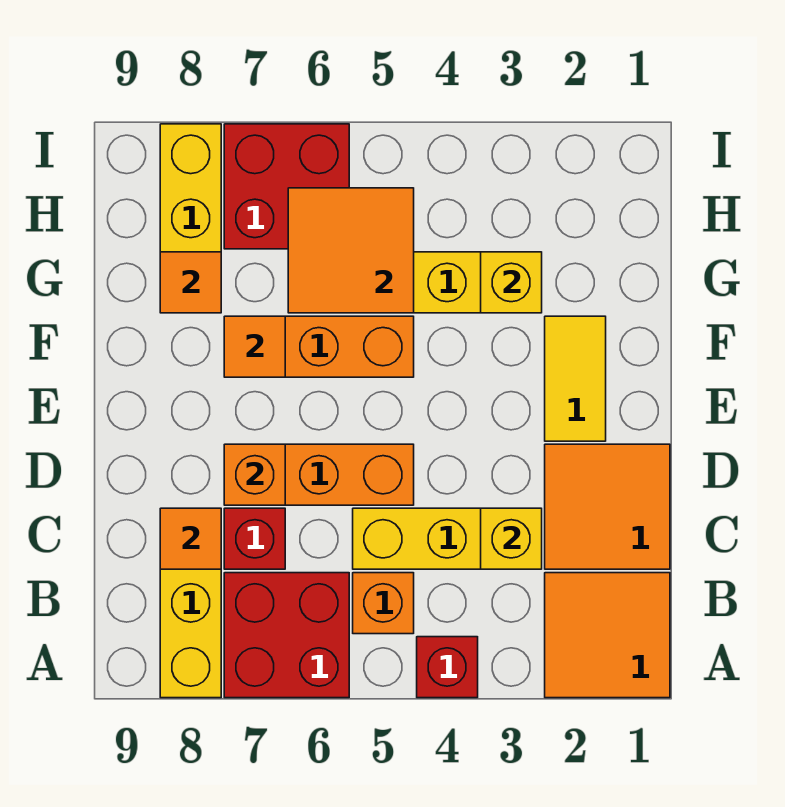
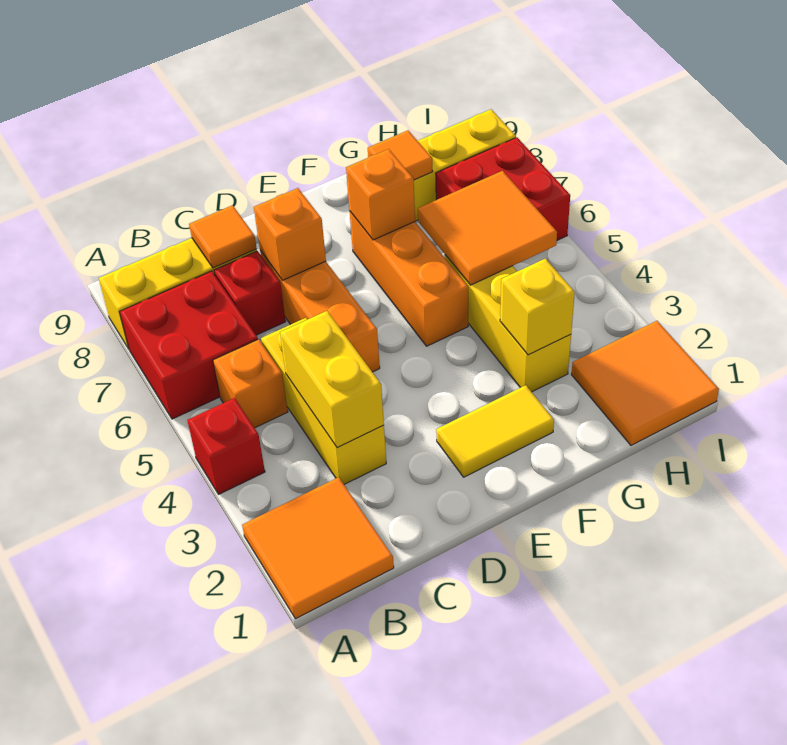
orange tile C1:D2 level 1 -> orange tile H1:I2 level 1
yellow brick C3 level 2 -> yellow brick C3:C4 level 2
orange tile F7 level 2 -> orange brick F7 level 2

